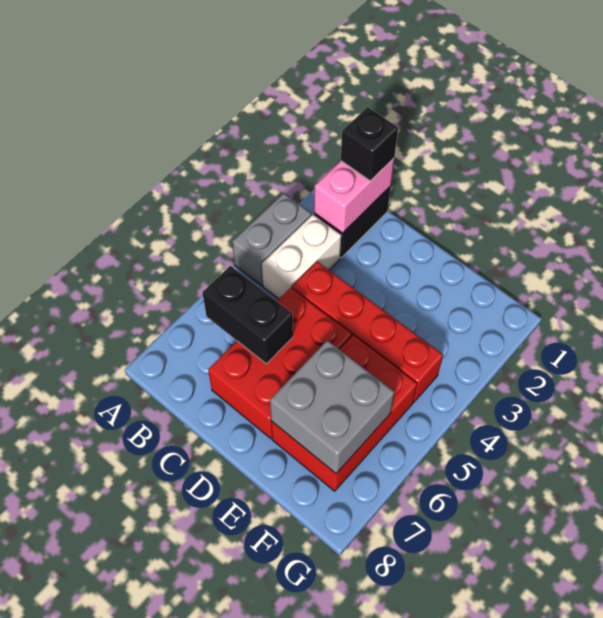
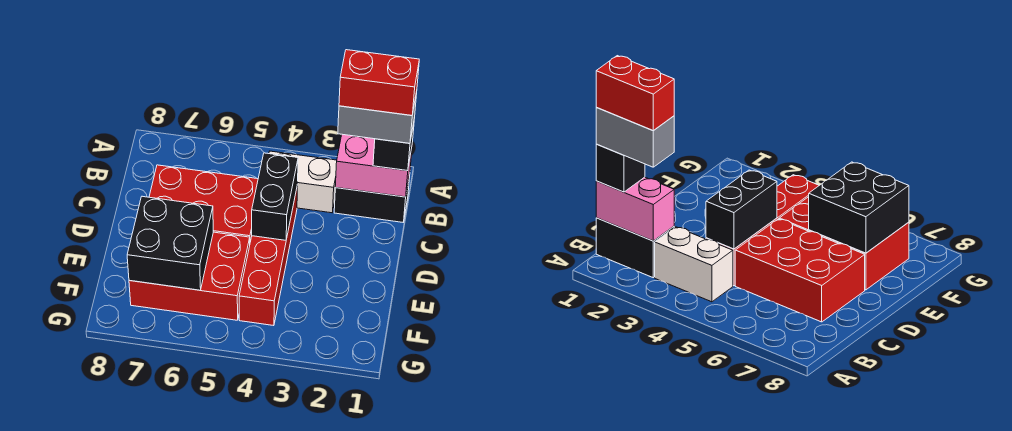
grey brick A3:A4 level 1 -> grey brick B1:B2 level 4
none -> red brick B1:B2 level 5
black brick B6:C6 level 2 -> black brick C4:D4 level 2
grey brick E6:F7 level 2 -> black brick E6:F7 level 2

